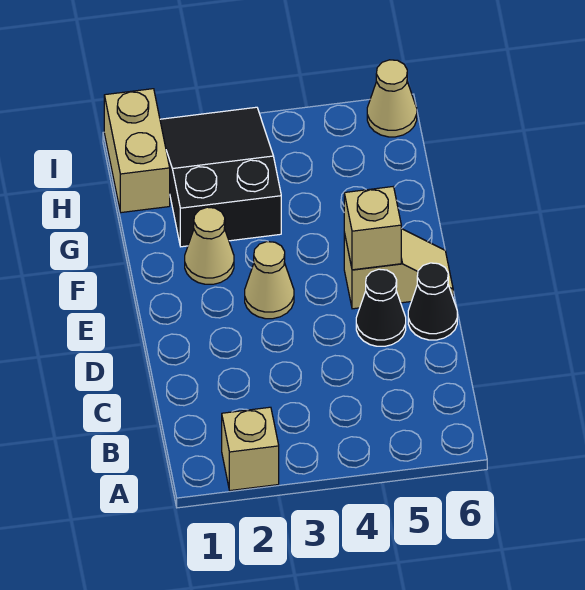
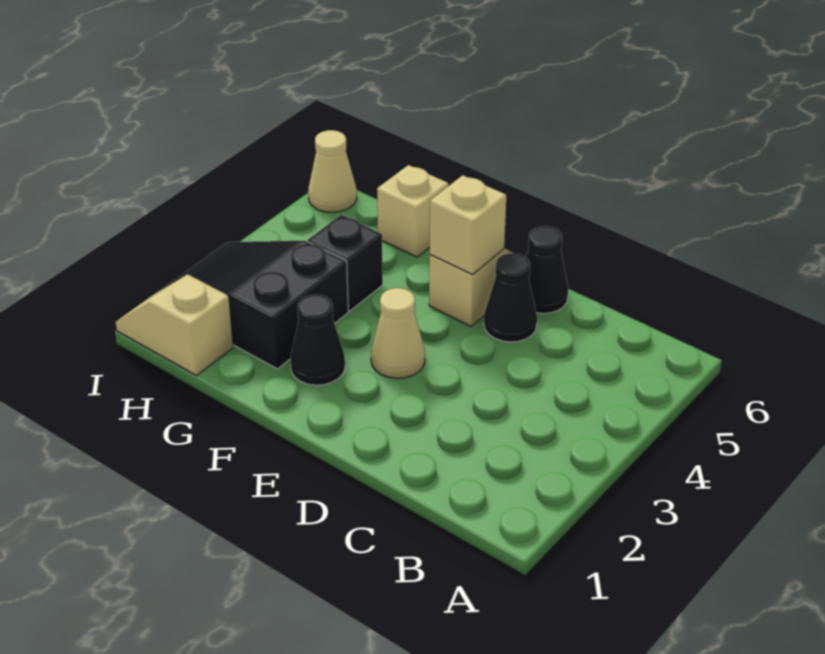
tan brick A2 level 1 -> tan brick G6 level 1
tan cone F2 level 1 -> black cone F2 level 1
none -> black brick G4 level 1
tan brick H1:I1 level 1 -> tan slope H1:I1 level 1 top H

